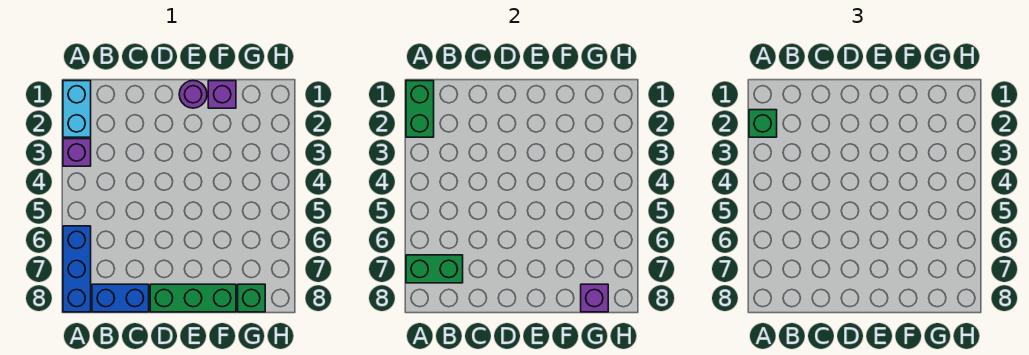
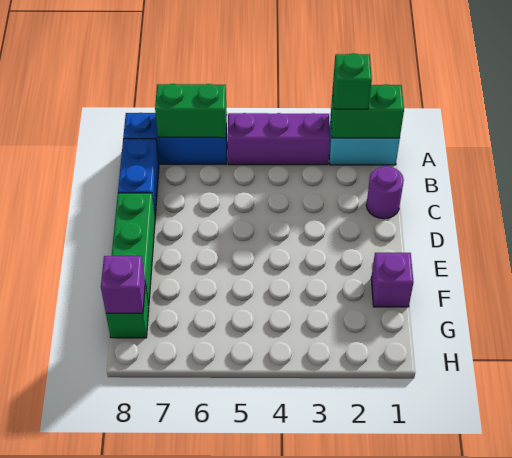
purple brick A3 level 1 -> purple brick A3:A5 level 1
green brick A7:B7 level 2 -> green brick A6:A7 level 2
purple round brick E1 level 1 -> purple round brick C1 level 1

